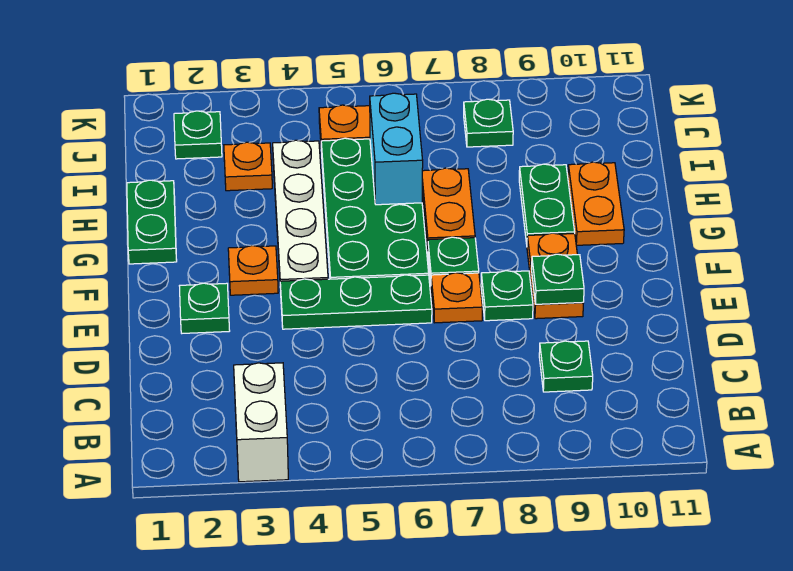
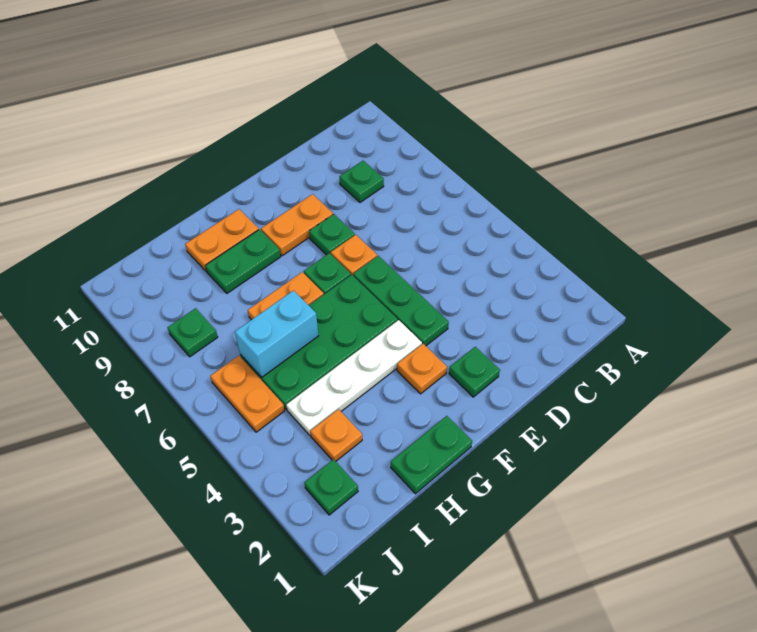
white brick A3:B3 level 1 -> none
green plate E9 level 2 -> none

